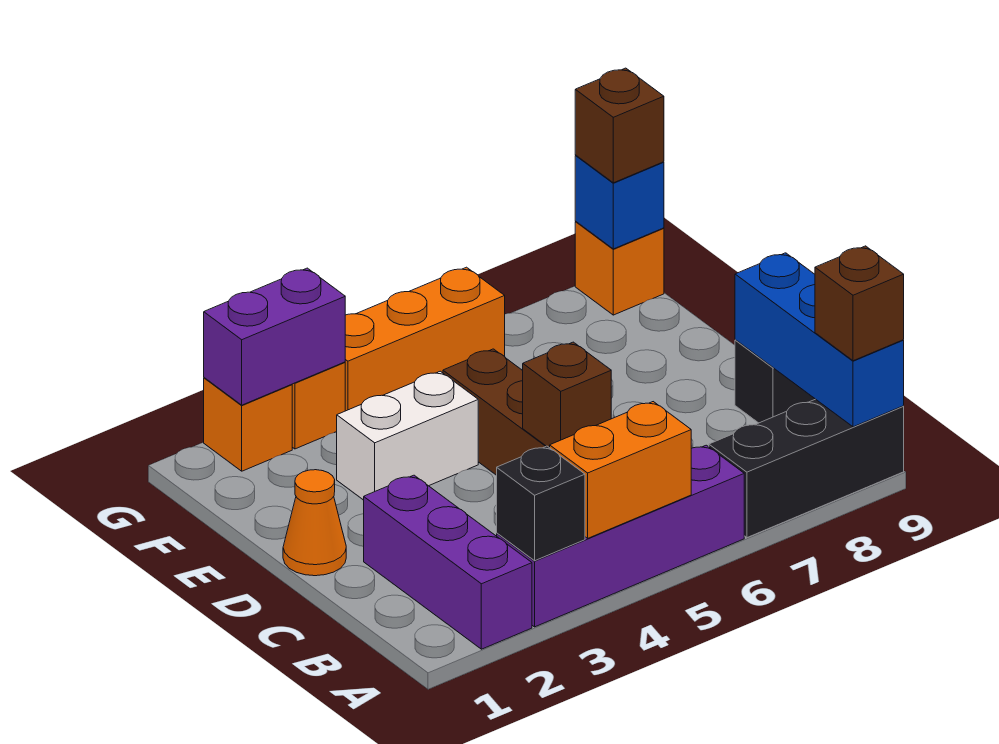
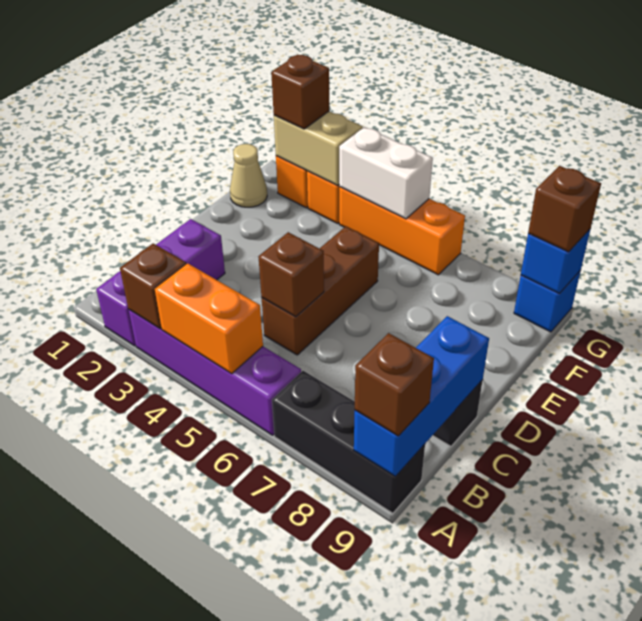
black brick A3 level 2 -> brown brick A3 level 2
orange cone D1 level 1 -> none
white brick E3:E4 level 1 -> white brick G4:G5 level 2
none -> tan cone F1 level 1
purple brick G2:G3 level 2 -> tan brick G2:G3 level 2
none -> brown brick G2 level 3
orange brick G9 level 1 -> blue brick G9 level 1

